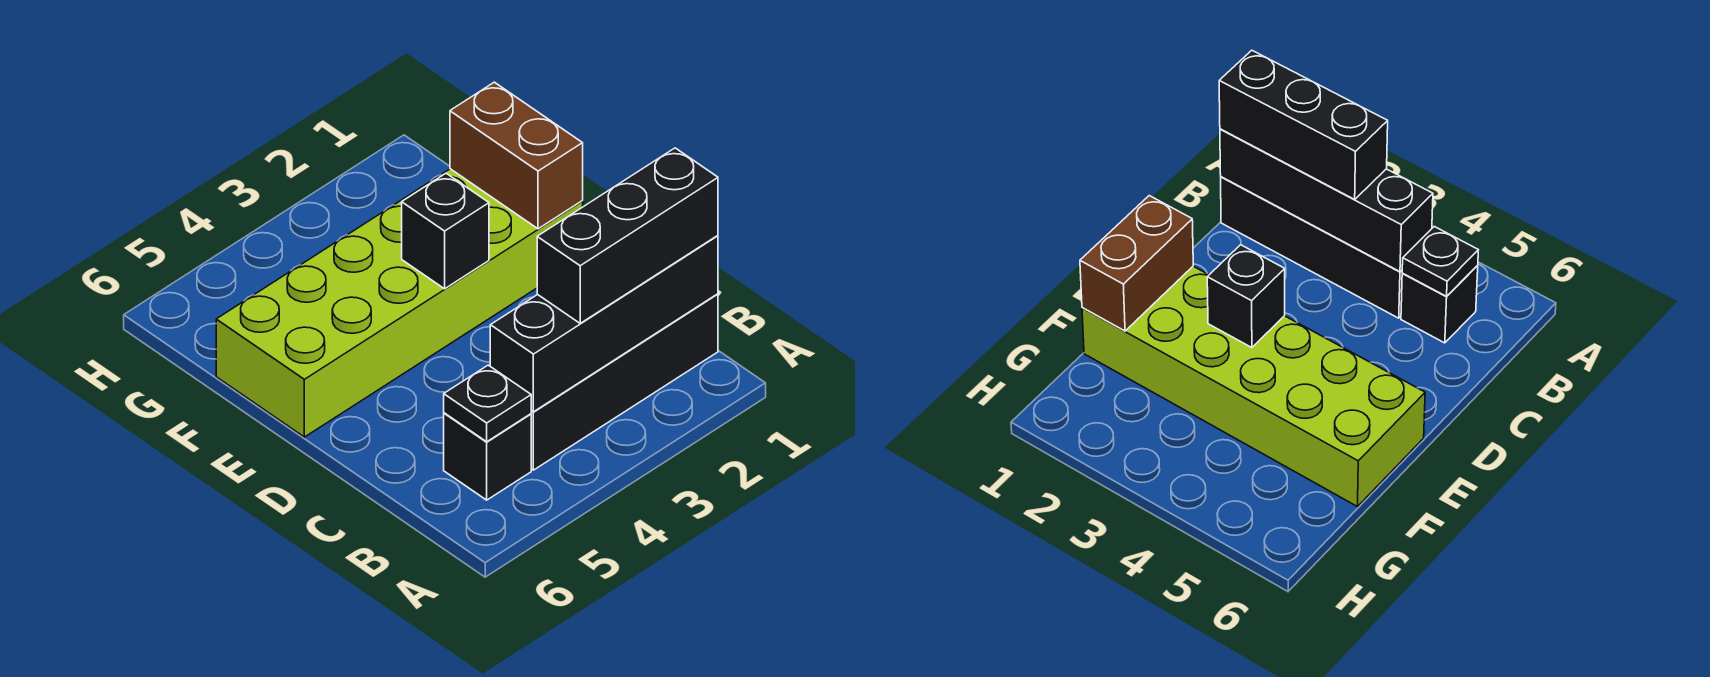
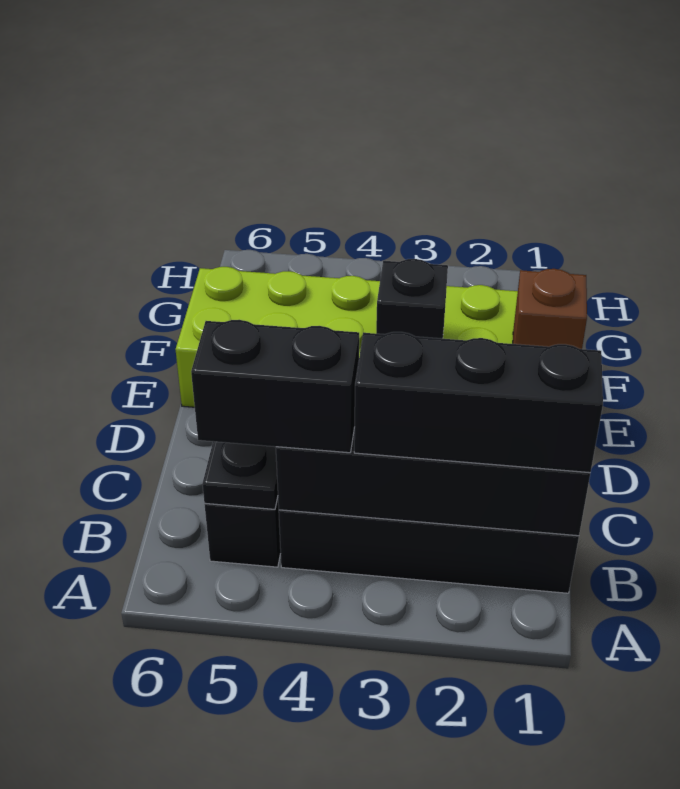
none -> black brick B4:B5 level 3
brown brick E1:F1 level 2 -> brown brick E1 level 2

